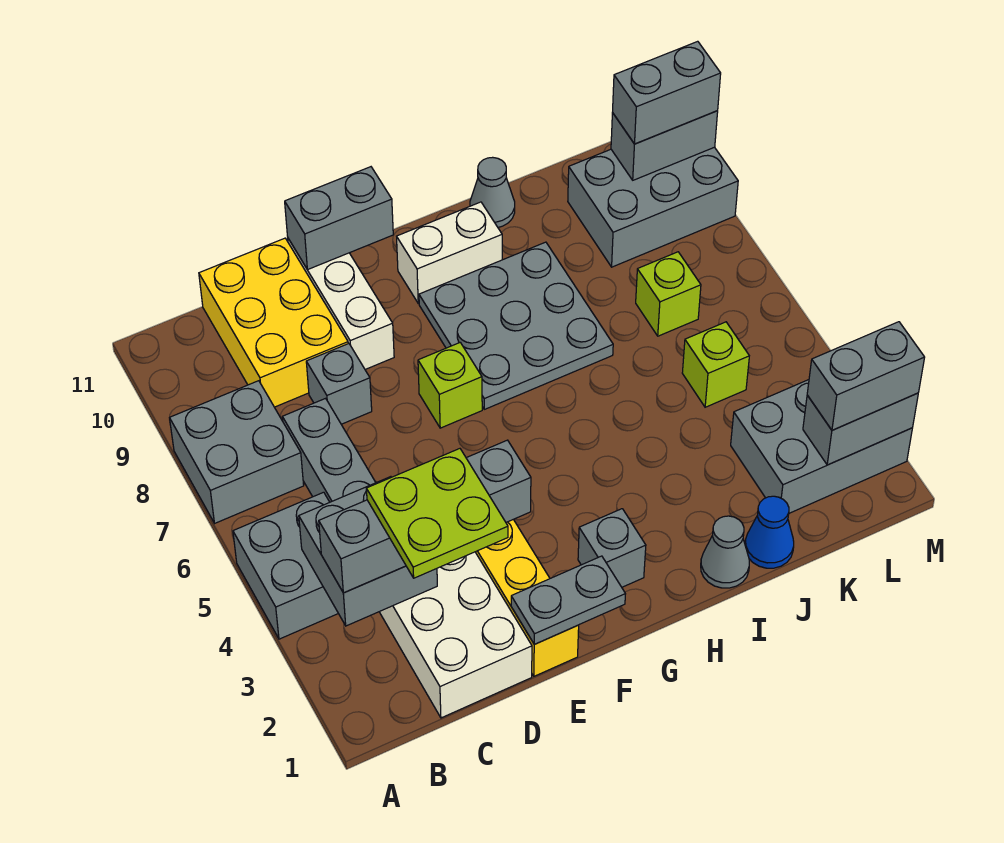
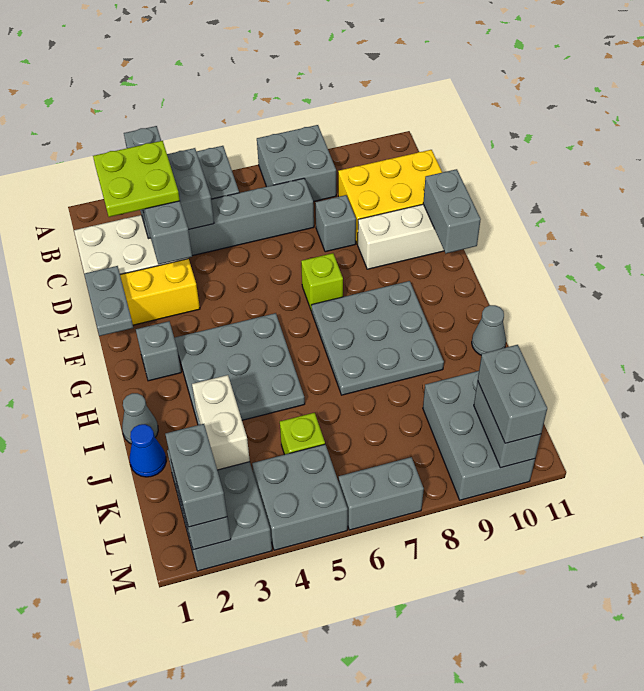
none -> grey plate G3:I5 level 1
white brick G10:H10 level 1 -> white brick J3:K3 level 2
lime brick K7 level 1 -> none
none -> grey brick L4:M5 level 1
none -> grey brick M6:M7 level 1

